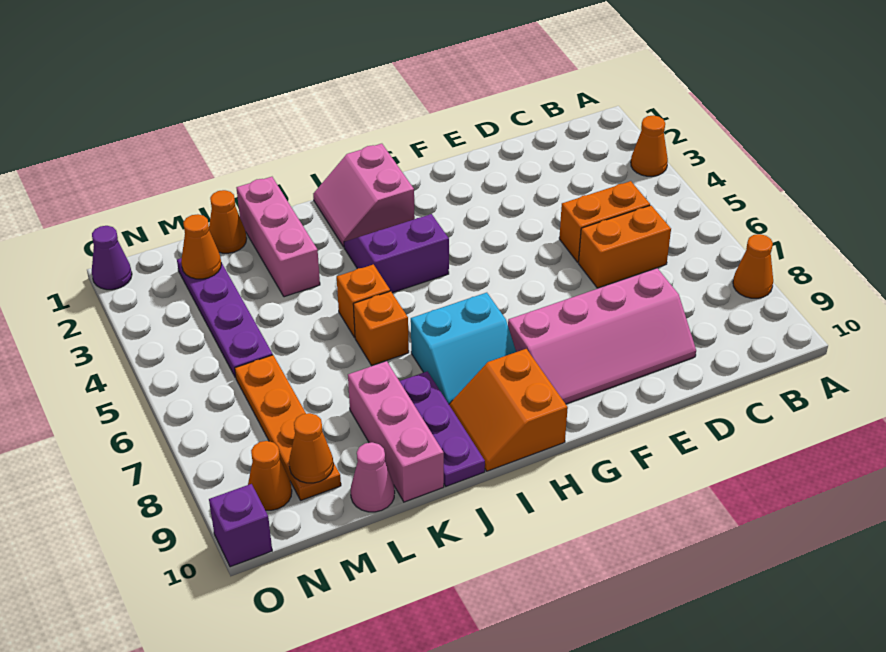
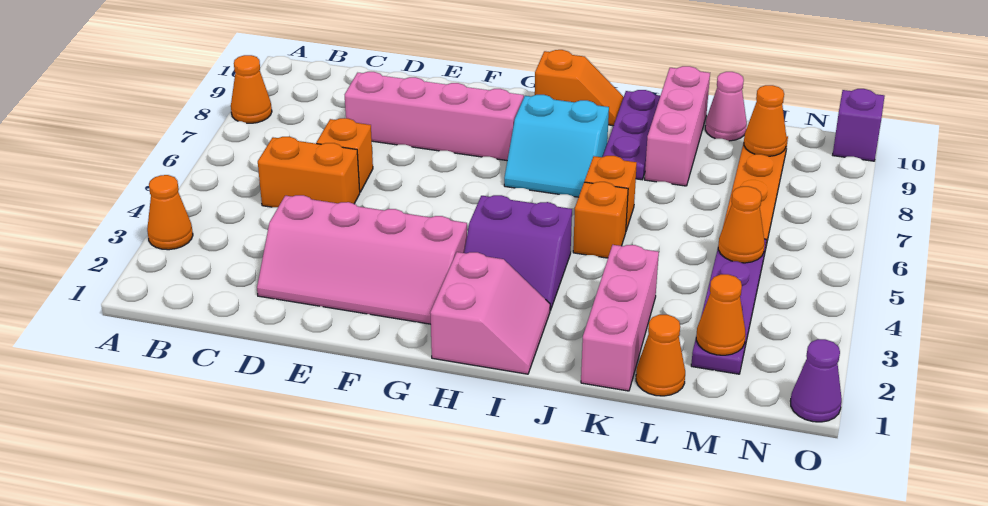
orange brick C6:D6 level 1 -> orange brick D6 level 1
none -> pink slope D2:G3 level 1 top 3
cyan slope H7:I8 level 1 top 7 -> cyan slope H7:I8 level 1 top 8
orange slope H9:I10 level 1 top H -> orange slope H10:I10 level 1 top H
orange cone N9 level 1 -> orange cone M5 level 2

